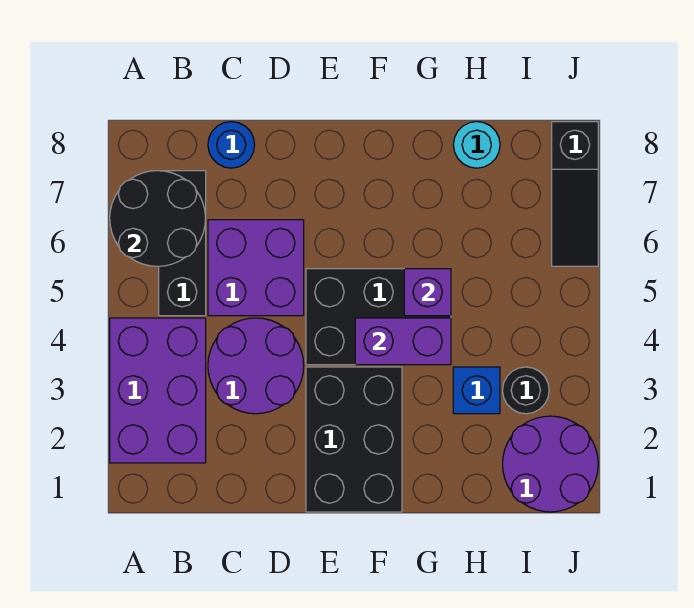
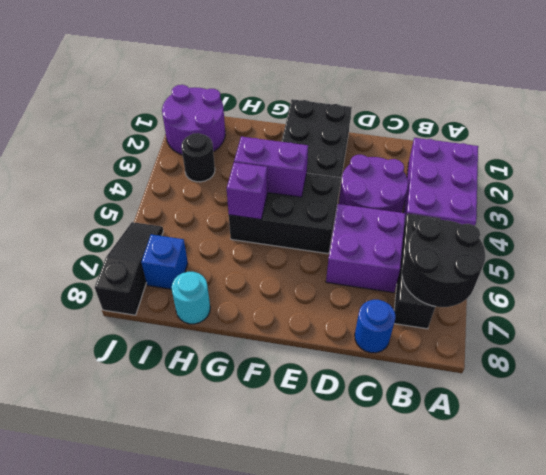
blue brick H3 level 1 -> blue brick I7 level 1

